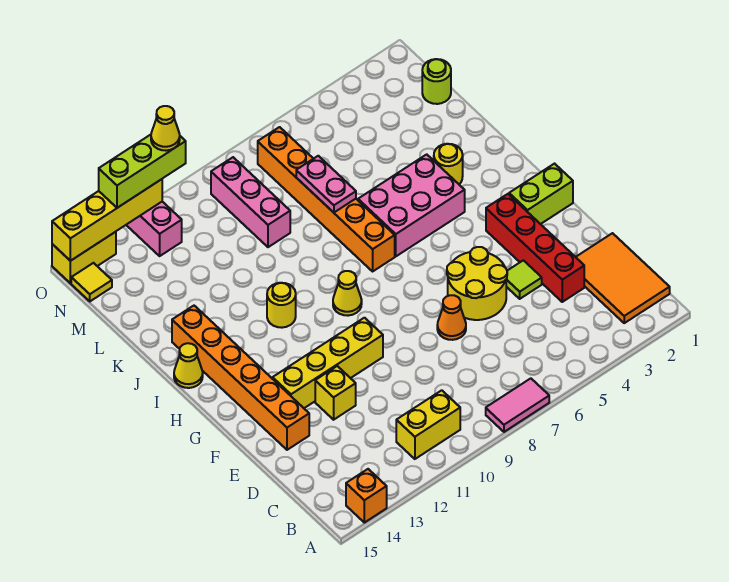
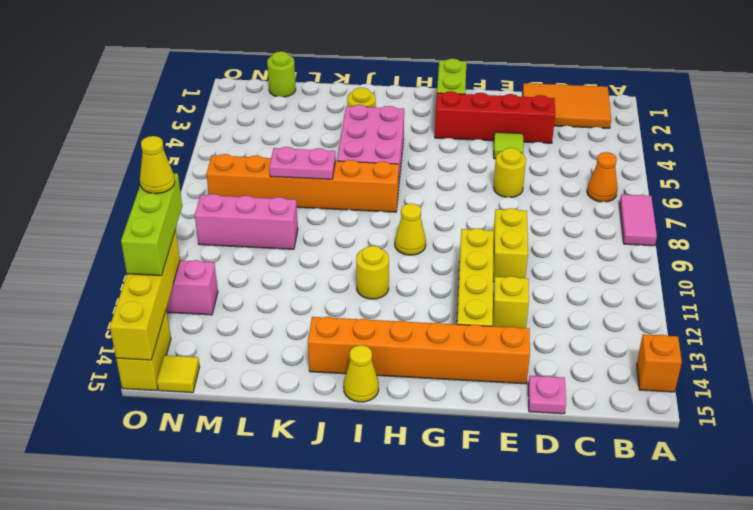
yellow brick B10:B11 level 1 -> yellow brick E9:E10 level 1
none -> pink plate D15 level 1
yellow round brick E5:F6 level 1 -> yellow round brick E6 level 1
orange cone E7 level 1 -> orange cone B6 level 1

